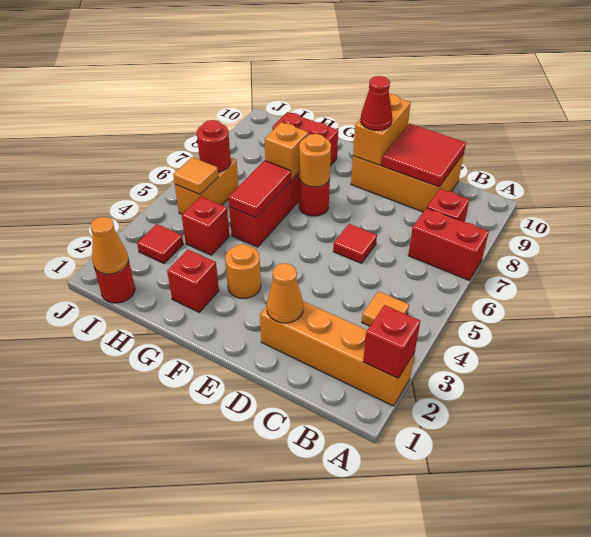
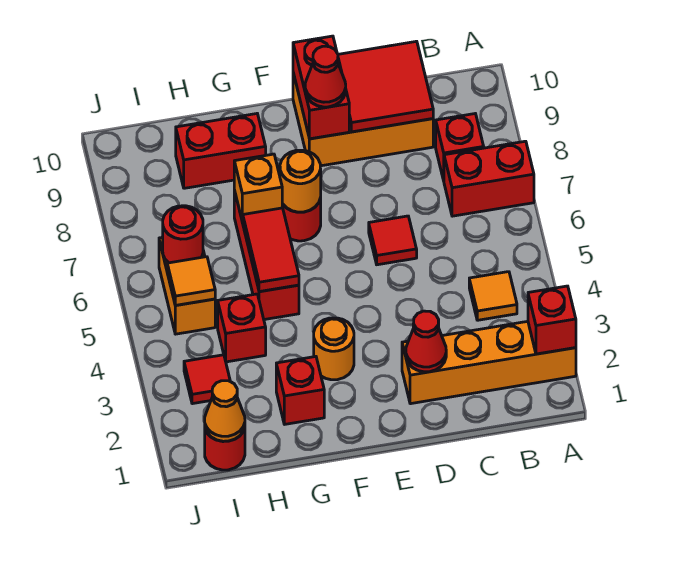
orange cone D2 level 2 -> red cone D2 level 2
orange brick E9:E10 level 2 -> red brick E9:E10 level 2

